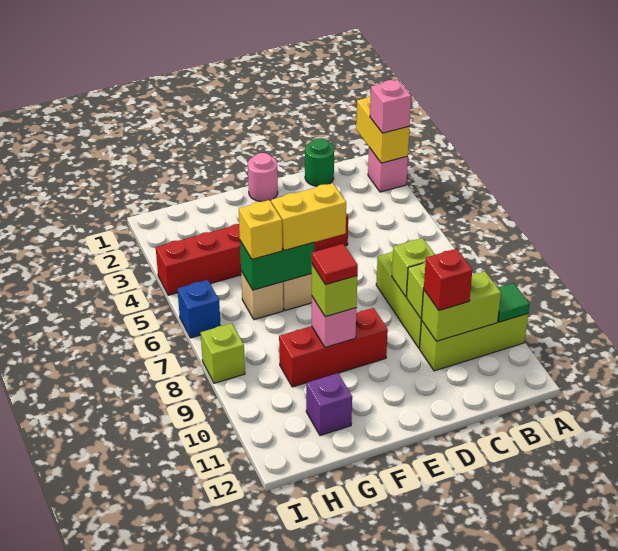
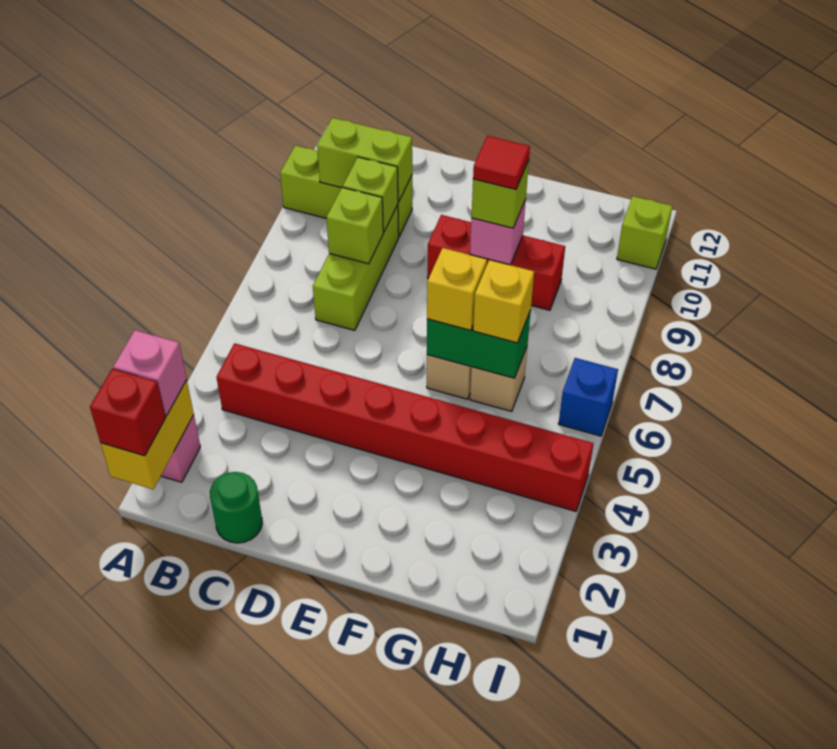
green tile A10 level 2 -> none
red brick C10 level 3 -> red brick A1 level 3
red brick D4:I4 level 1 -> red brick B4:I4 level 1
pink round brick E1 level 1 -> none
yellow brick E6:F6 level 3 -> yellow brick F6 level 3
purple brick G11 level 1 -> none
lime brick I8 level 1 -> lime brick I11 level 1

